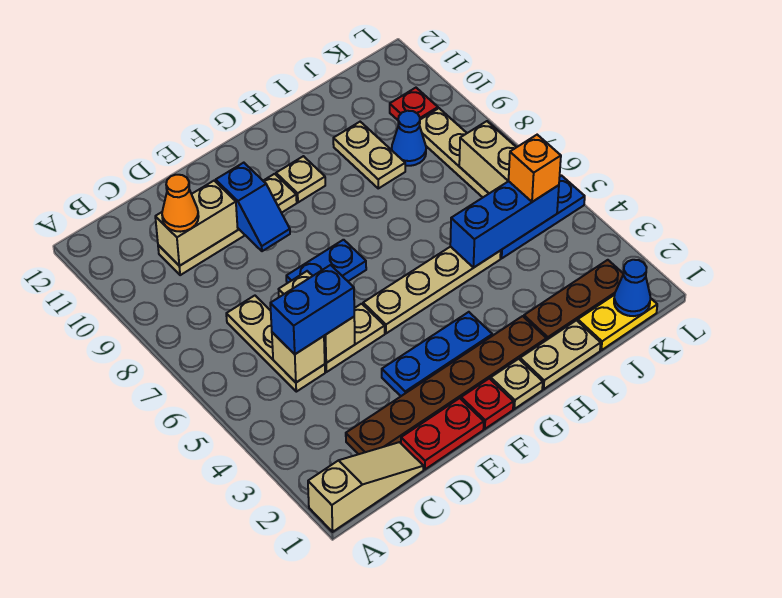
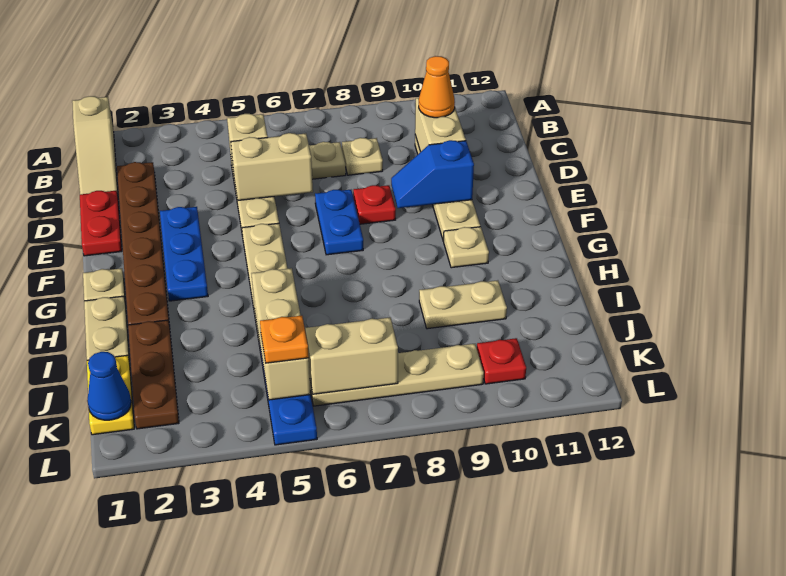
blue brick C5:D5 level 3 -> none
none -> tan plate C8 level 1
red plate F1 level 1 -> red plate E8 level 1
blue brick I5:K5 level 2 -> tan brick I5:K5 level 2
blue cone J9 level 1 -> none
orange brick K5 level 3 -> orange plate K5 level 3

